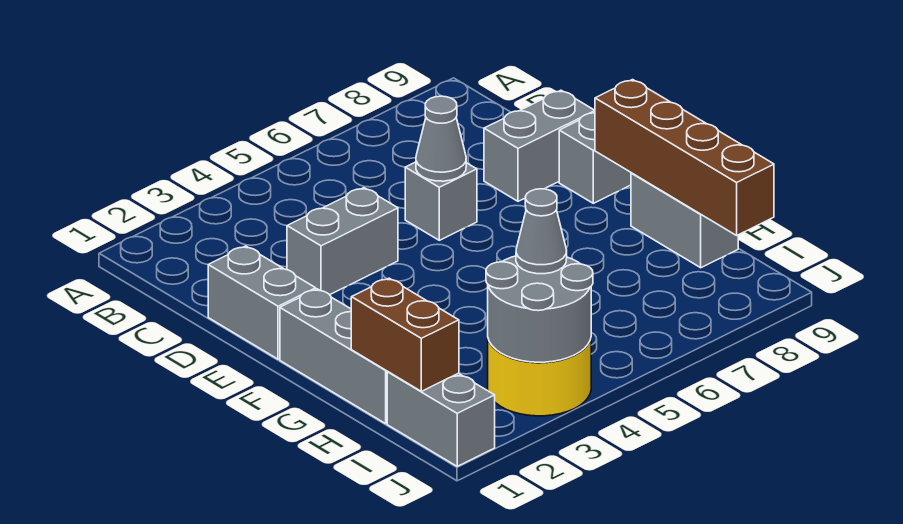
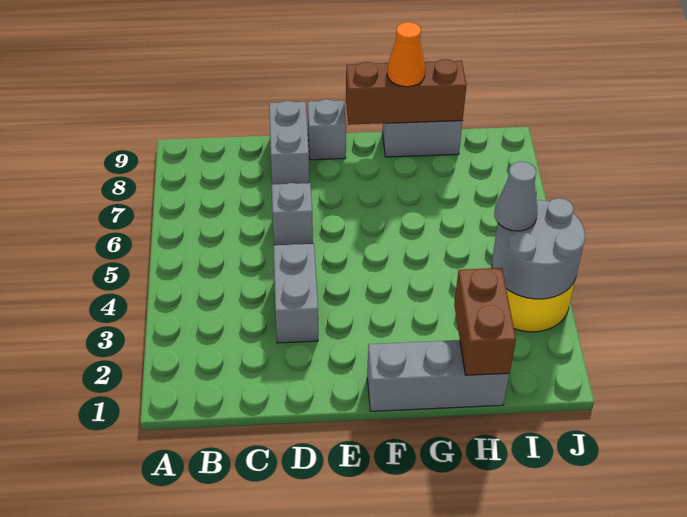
grey brick D1:E1 level 1 -> none
grey cone D6 level 2 -> none
brown brick F9:I9 level 2 -> brown brick F9:H9 level 2
none -> orange cone G9 level 3
brown brick H1:I1 level 2 -> brown brick H1:H2 level 2
grey brick I1:J1 level 1 -> none

